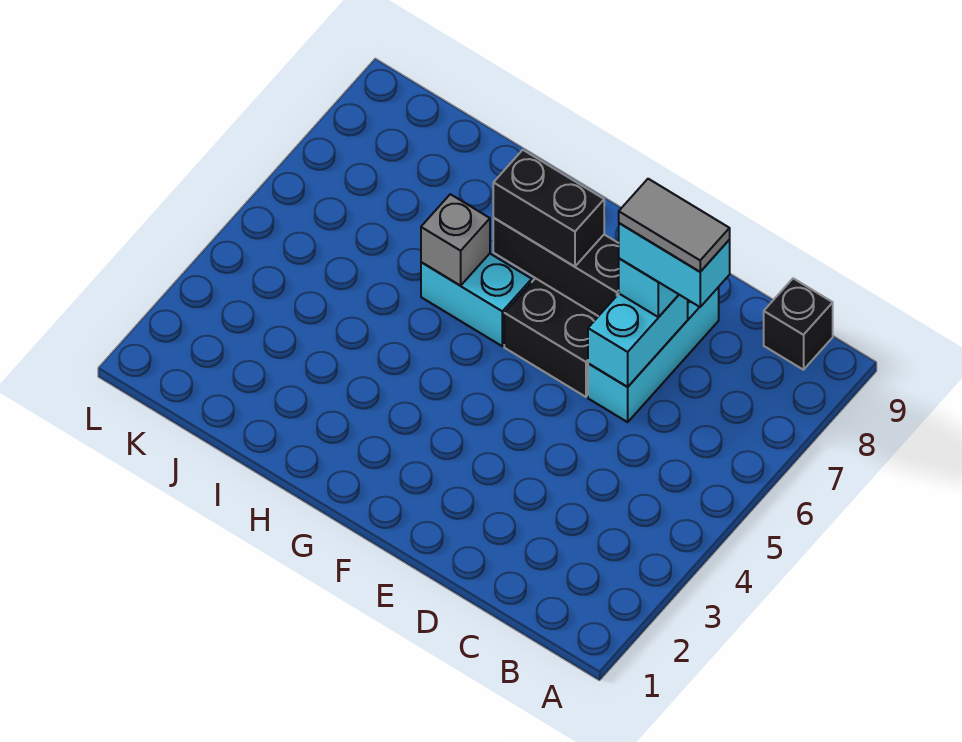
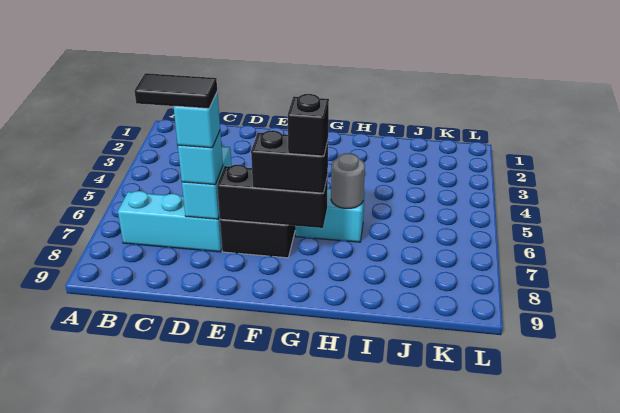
black brick B9 level 1 -> black brick G7 level 4
cyan brick C7:D7 level 4 -> cyan brick D7 level 4
grey tile C7:D7 level 5 -> black tile C7:D7 level 5
cyan brick D6:D8 level 1 -> cyan brick B7:D7 level 1
grey brick H6 level 2 -> grey round brick H6 level 2

